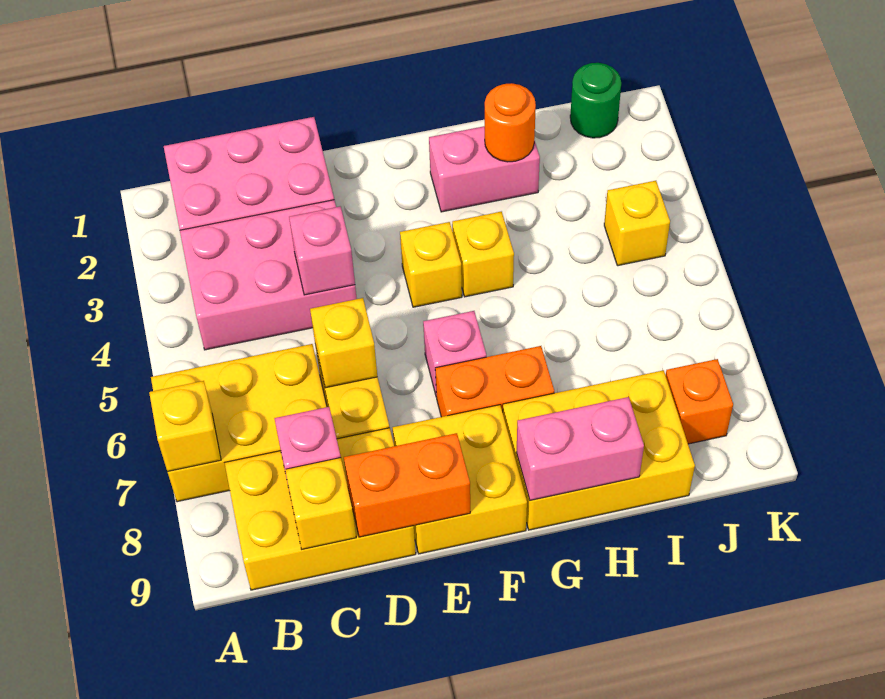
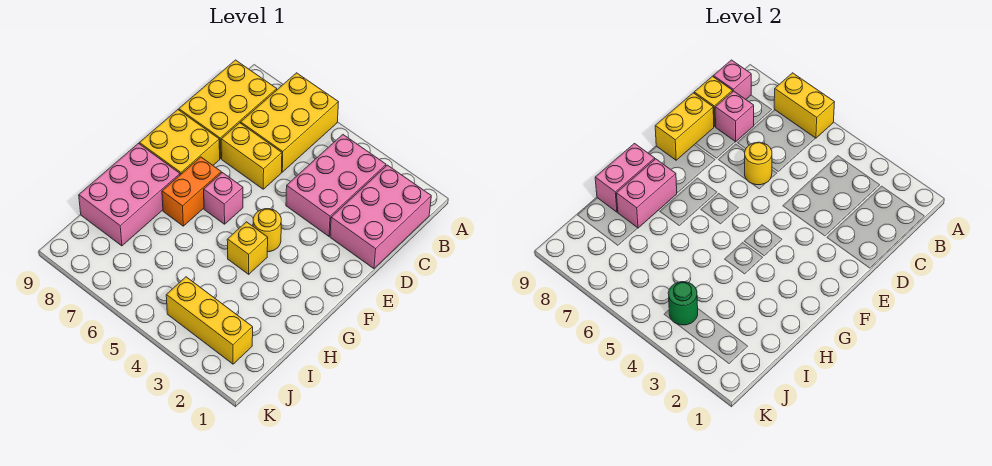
yellow brick A7 level 2 -> yellow brick A6:A7 level 2
pink brick D4 level 2 -> pink brick B9 level 2
yellow brick D6 level 2 -> yellow round brick D6 level 2
orange brick D9:E9 level 2 -> yellow brick D9:E9 level 2
yellow brick F4 level 1 -> yellow round brick F4 level 1
pink brick G2:H2 level 1 -> pink brick G8:H8 level 2
yellow brick G8:I9 level 1 -> pink brick G8:I9 level 1
orange round brick H2 level 2 -> none
green round brick J1 level 1 -> green round brick J4 level 2
yellow brick J4 level 1 -> yellow brick J2:J4 level 1
orange brick J8 level 1 -> none

